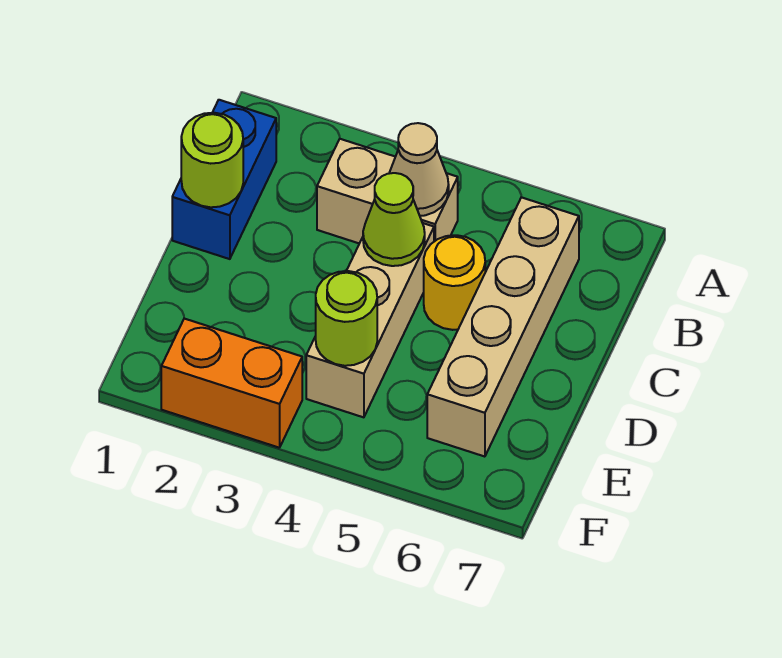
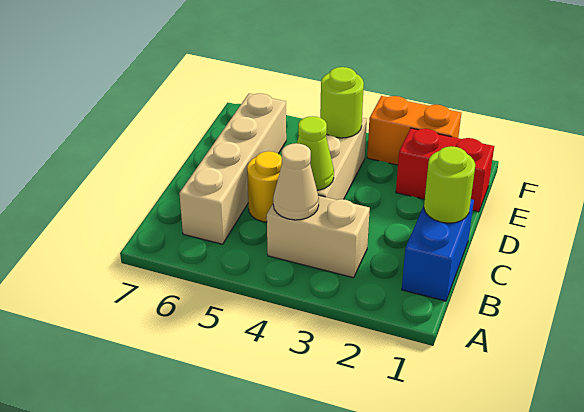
none -> red brick E1:E2 level 1

